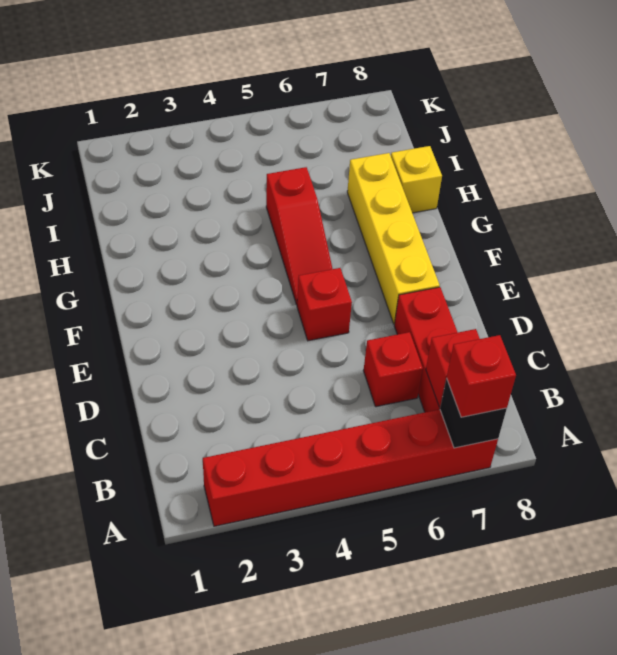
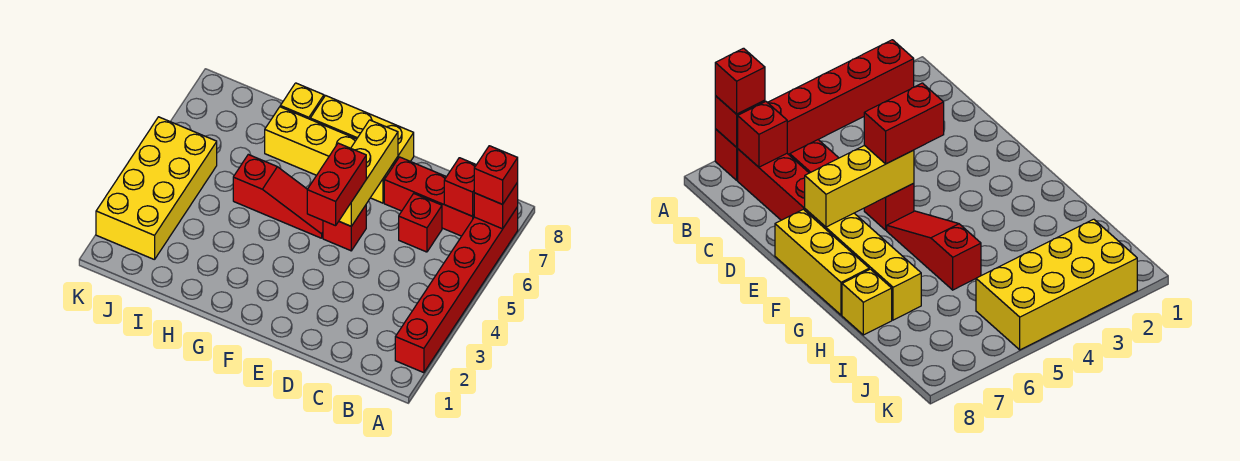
black brick A7 level 2 -> red brick A7 level 2
none -> red brick E4:E5 level 3
none -> yellow brick E5:E7 level 2
none -> yellow brick E8:G8 level 1
none -> yellow brick J2:K5 level 1

